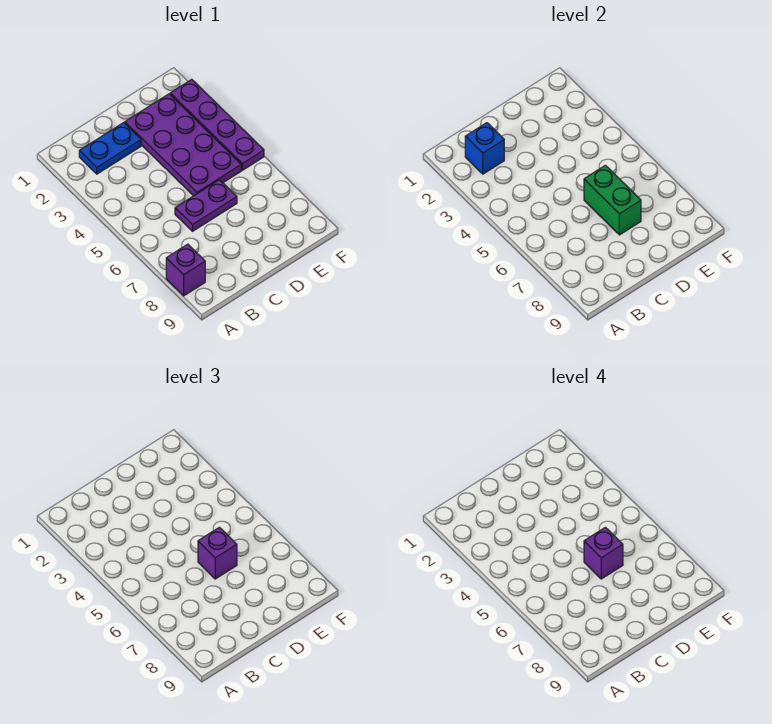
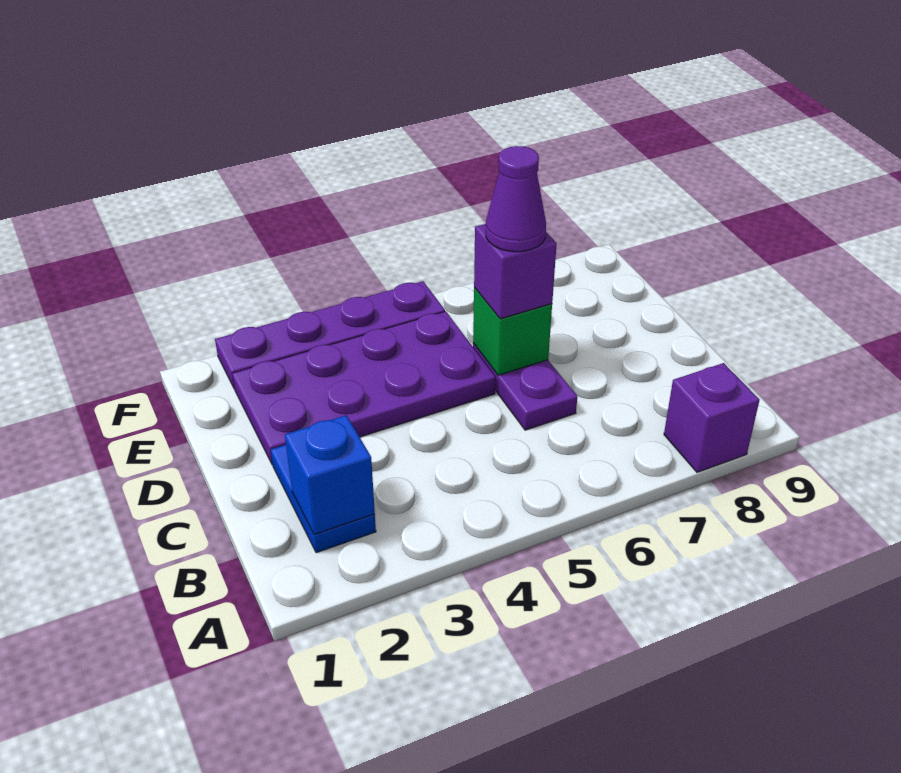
green brick D6:D7 level 2 -> green brick D6 level 2
purple brick D6 level 4 -> purple cone D6 level 4

